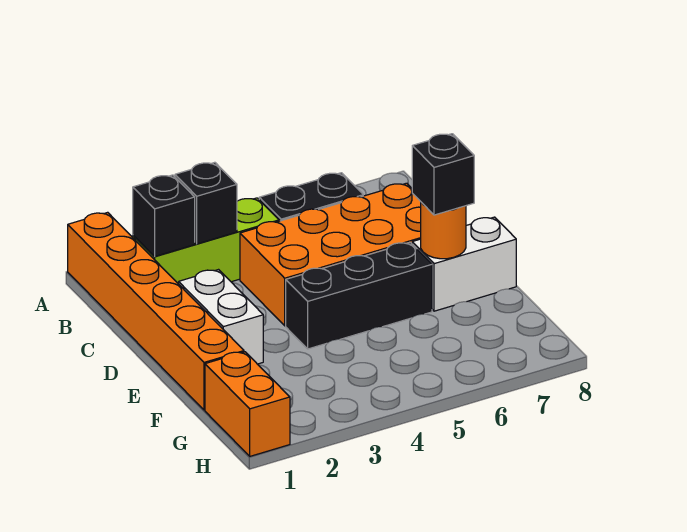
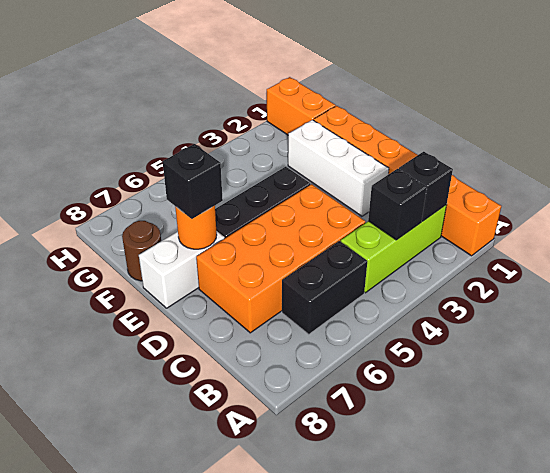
white brick D2:E2 level 1 -> white brick D2:F2 level 1
none -> brown round brick F8 level 1

